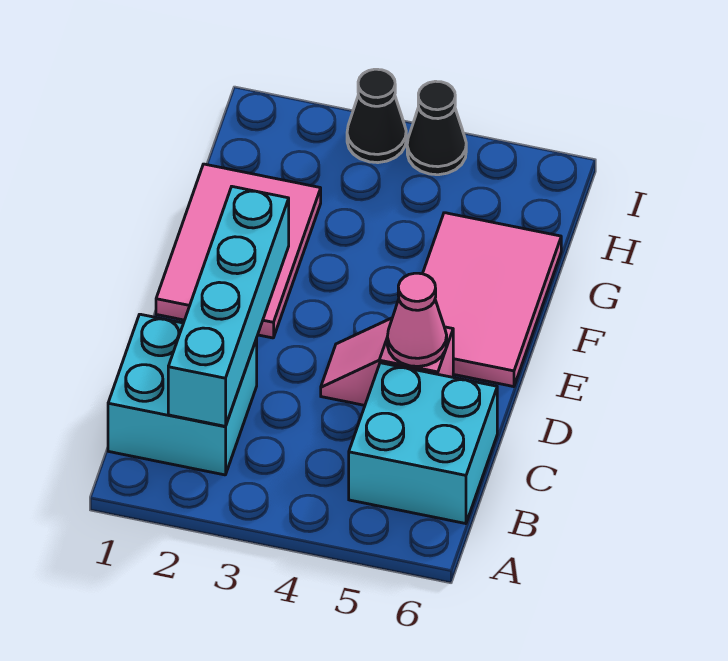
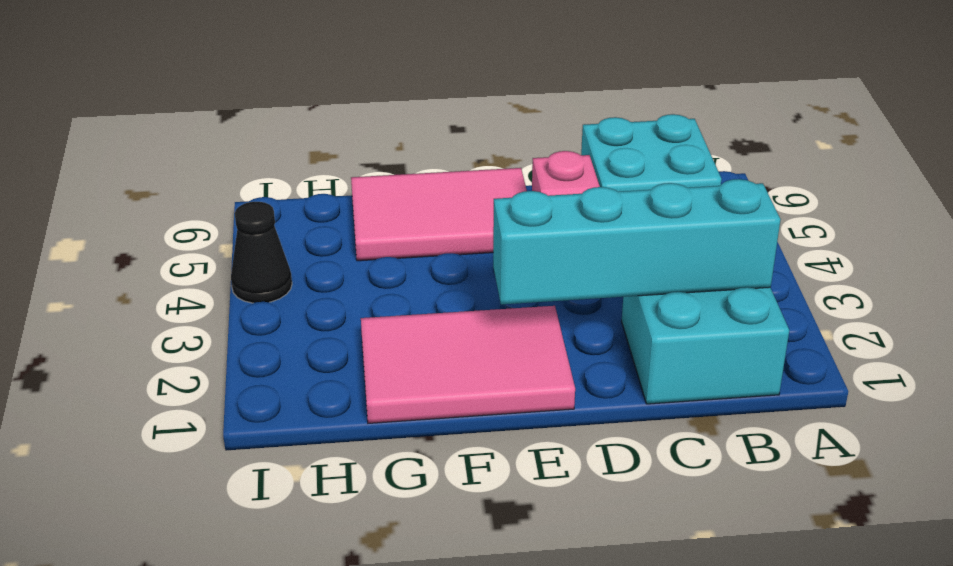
pink cone D5 level 2 -> none
black cone I3 level 1 -> none

